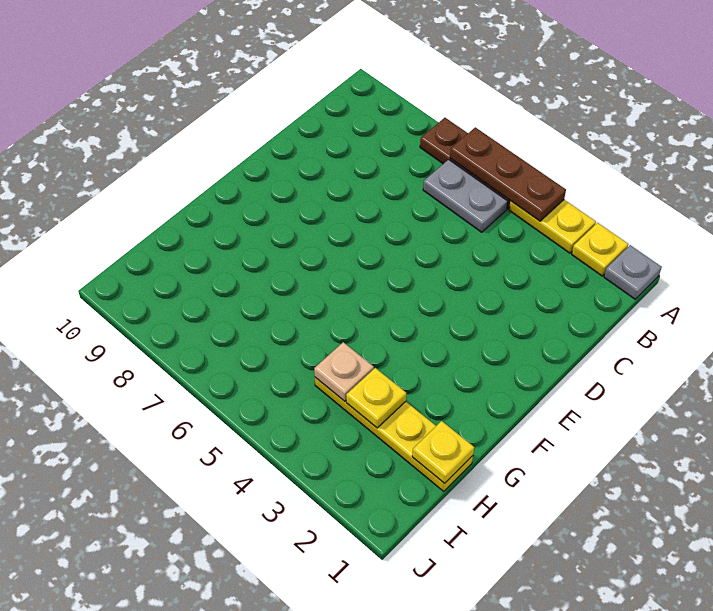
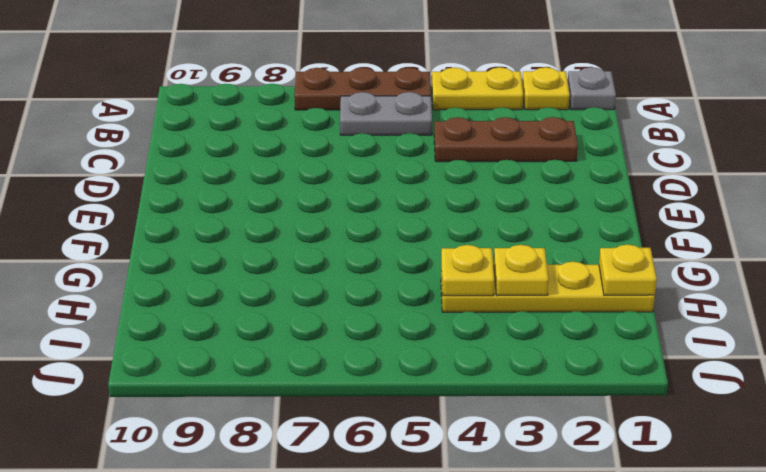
brown plate A4:A6 level 2 -> brown plate C2:C4 level 1
tan plate H4 level 2 -> yellow plate H4 level 2

